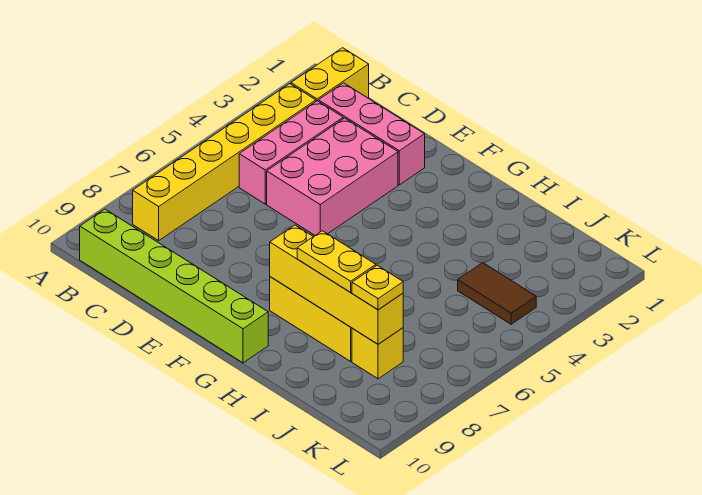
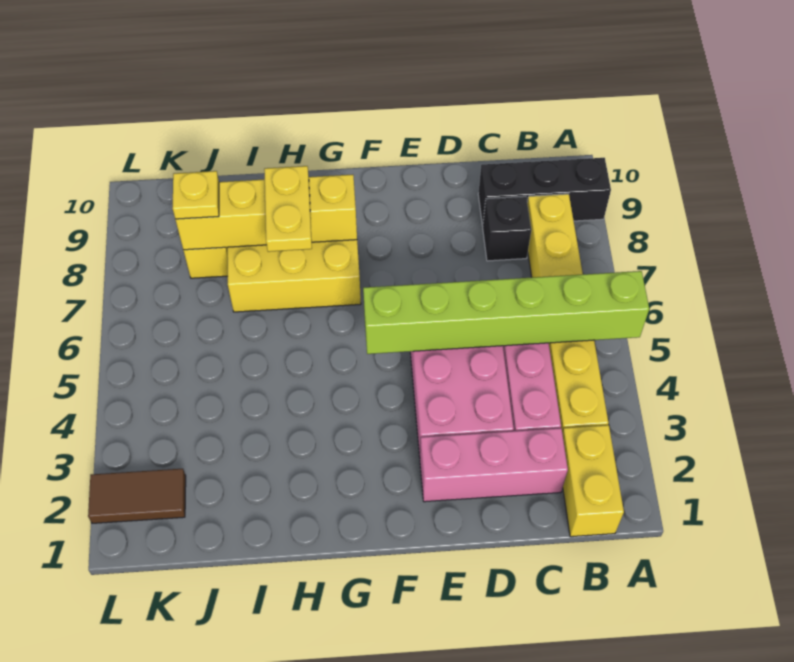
none -> black brick A9:C9 level 1
lime brick B10:G10 level 1 -> lime brick A5:F5 level 2
none -> black brick C8 level 1
yellow plate H8:I8 level 3 -> yellow plate H7:H8 level 3
brown tile J4:K4 level 1 -> brown tile K2:L2 level 1

